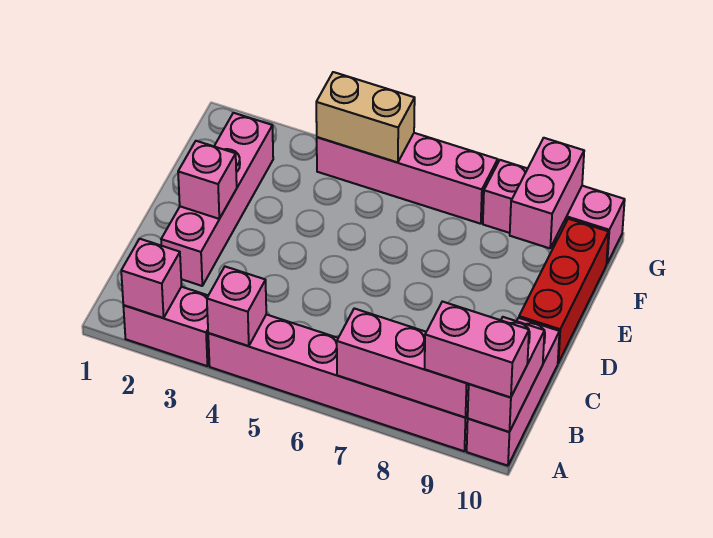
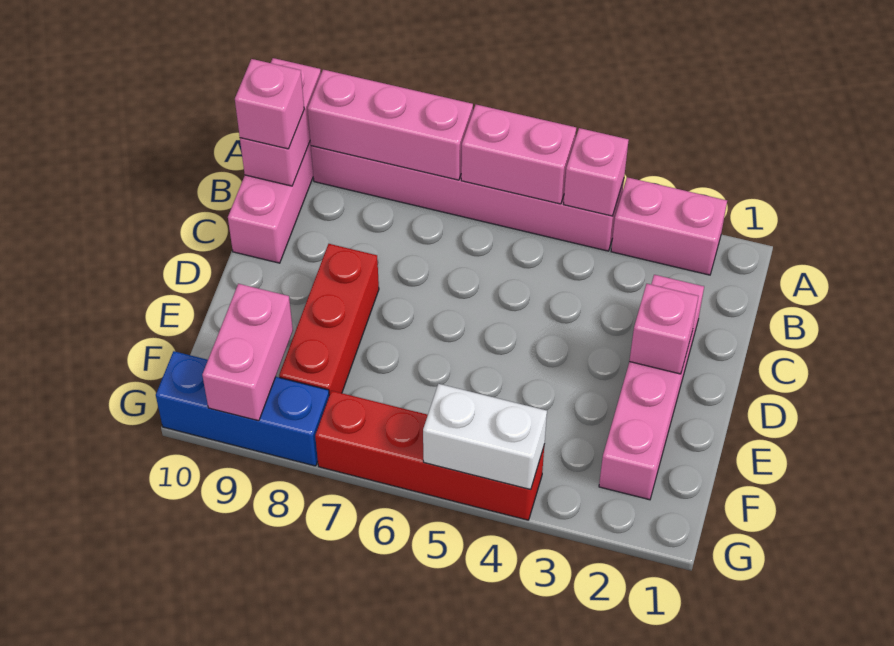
pink brick A2 level 2 -> pink brick B10 level 3
pink brick A9:A10 level 3 -> pink brick A5:A6 level 2
red brick D10:F10 level 1 -> red brick D8:F8 level 1
pink brick G4:G7 level 1 -> red brick G4:G7 level 1
tan brick G4:G5 level 2 -> white brick G4:G5 level 2
pink brick G8:G10 level 1 -> blue brick G8:G10 level 1

